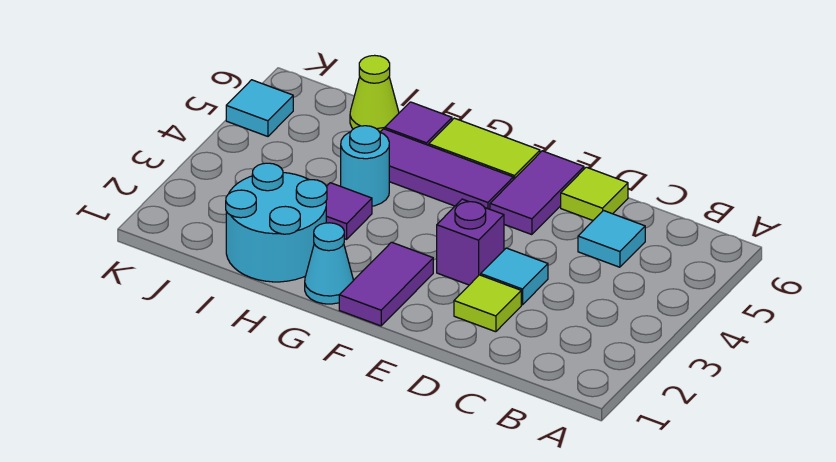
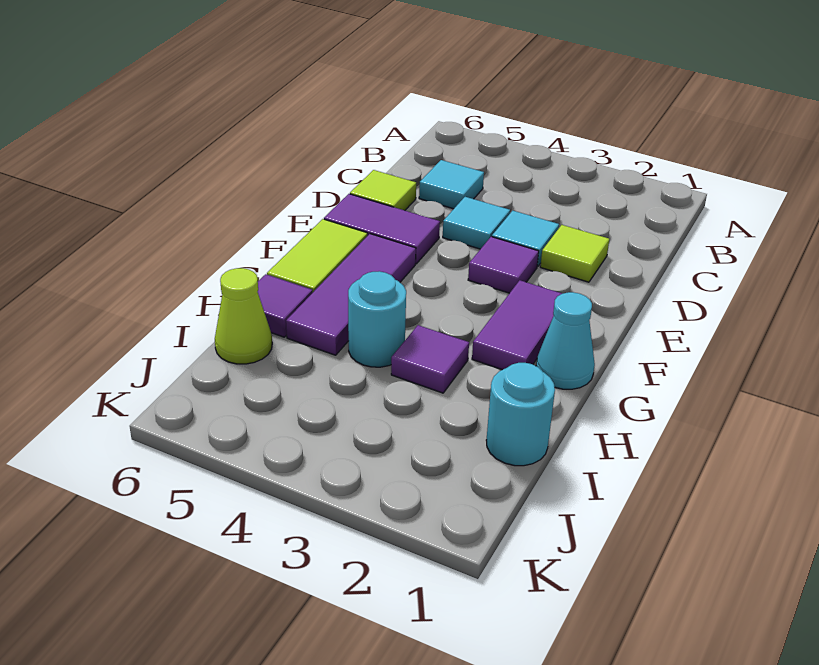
purple brick E3 level 1 -> purple tile E3 level 1
purple tile F1:F2 level 1 -> purple tile F2:G2 level 1
cyan round brick H1:I2 level 1 -> cyan round brick I1 level 1
cyan tile K5 level 1 -> cyan tile D4 level 1

